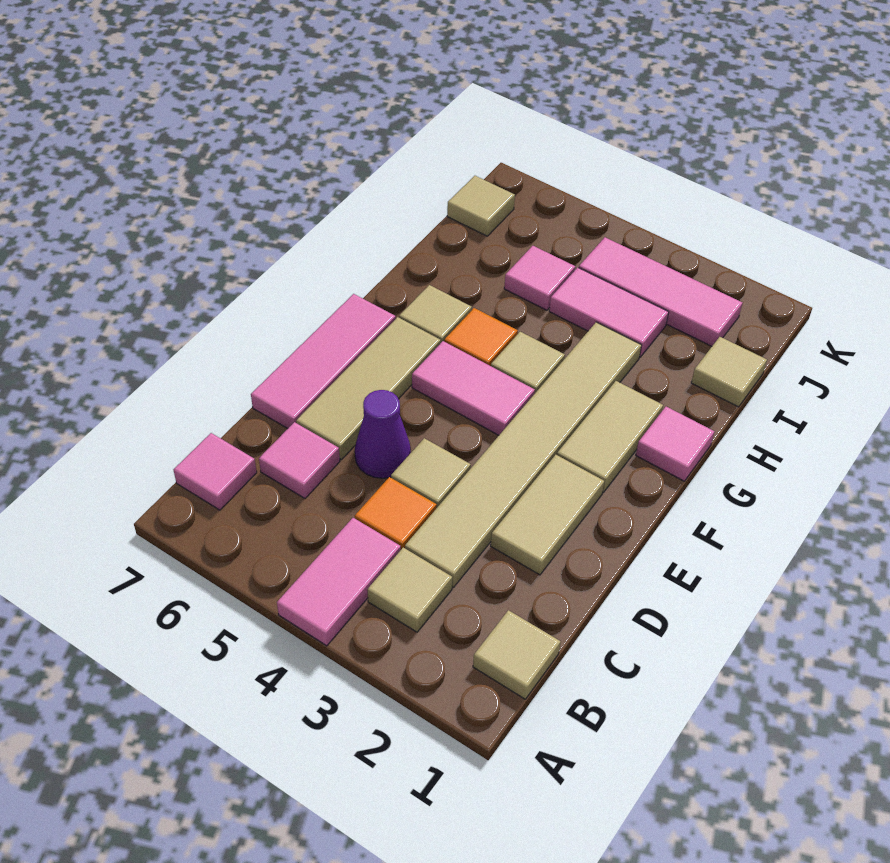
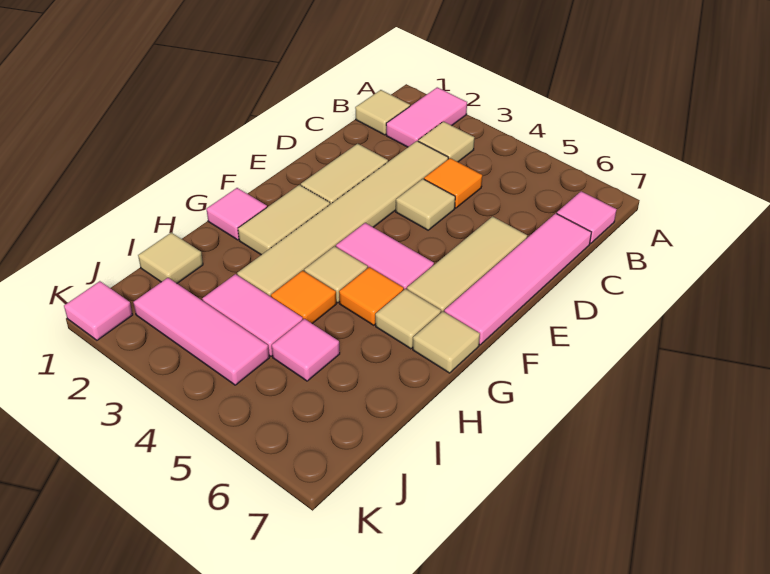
pink tile A4:B4 level 1 -> pink tile A2:B2 level 1
pink tile C6 level 1 -> pink tile K1 level 1
purple cone D5 level 1 -> none
pink tile D7:F7 level 1 -> pink tile C7:F7 level 1
none -> orange tile H4 level 1
tan tile J7 level 1 -> tan tile G7 level 1

